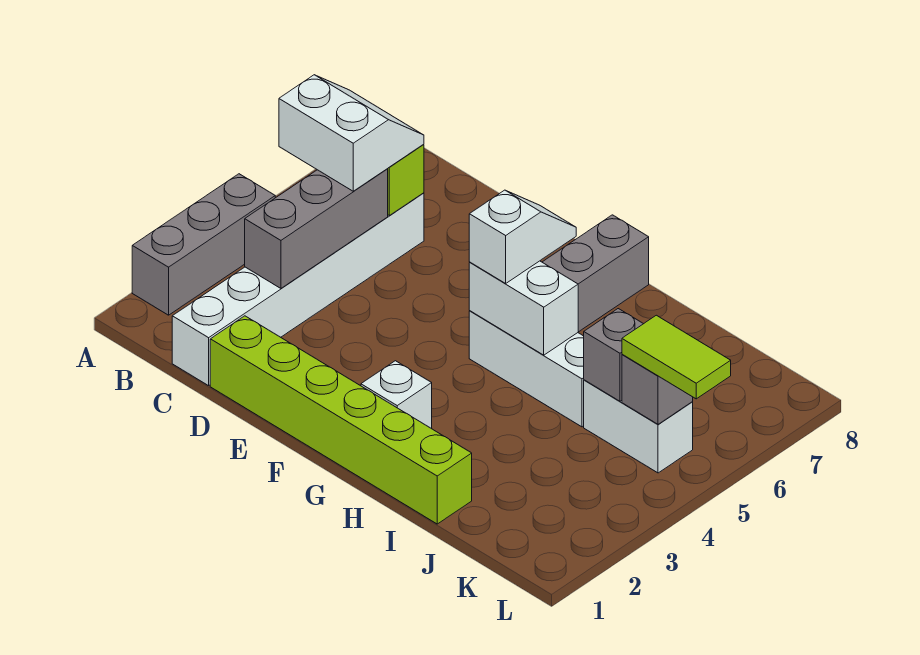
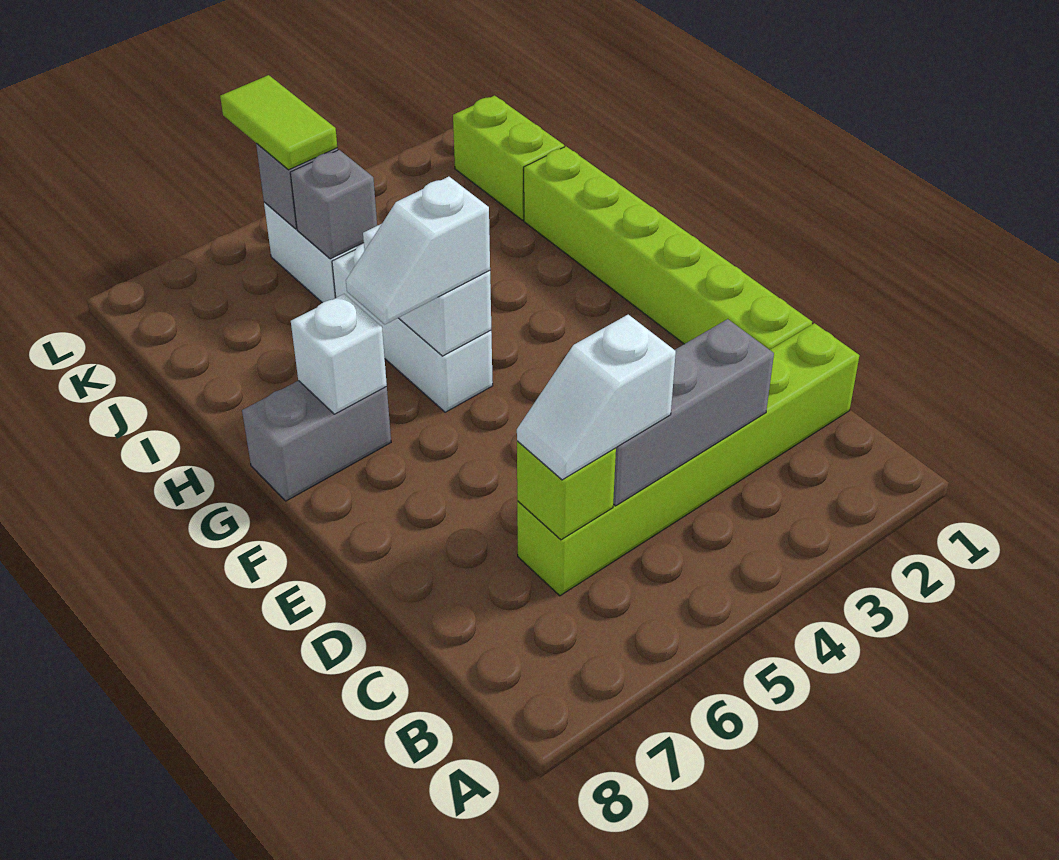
grey brick A2:A4 level 1 -> none
white slope B5:C6 level 3 top 5 -> white slope C5:C6 level 3 top 5
white brick C1:C6 level 1 -> lime brick C1:C6 level 1
white brick G2 level 1 -> white brick G7 level 2
none -> lime brick J1:K1 level 1

